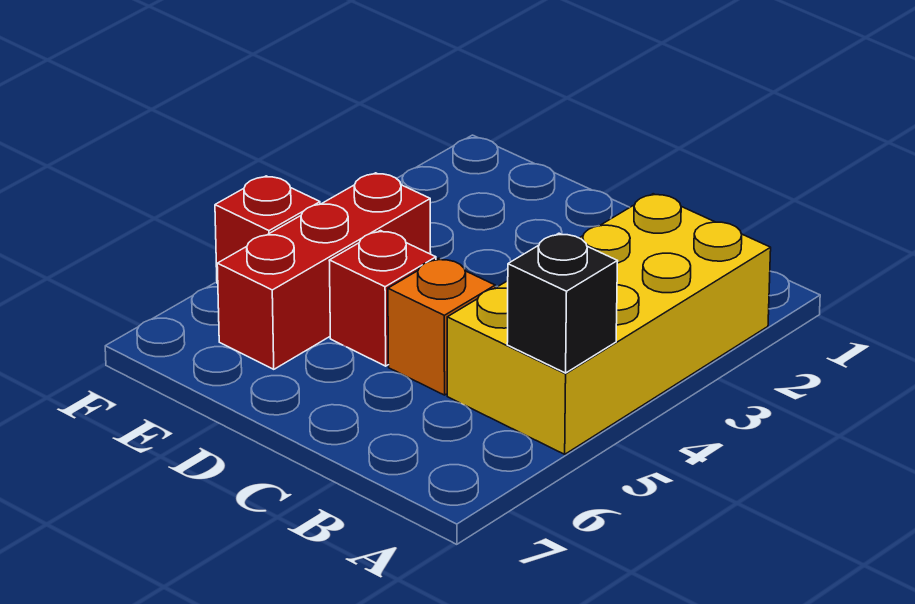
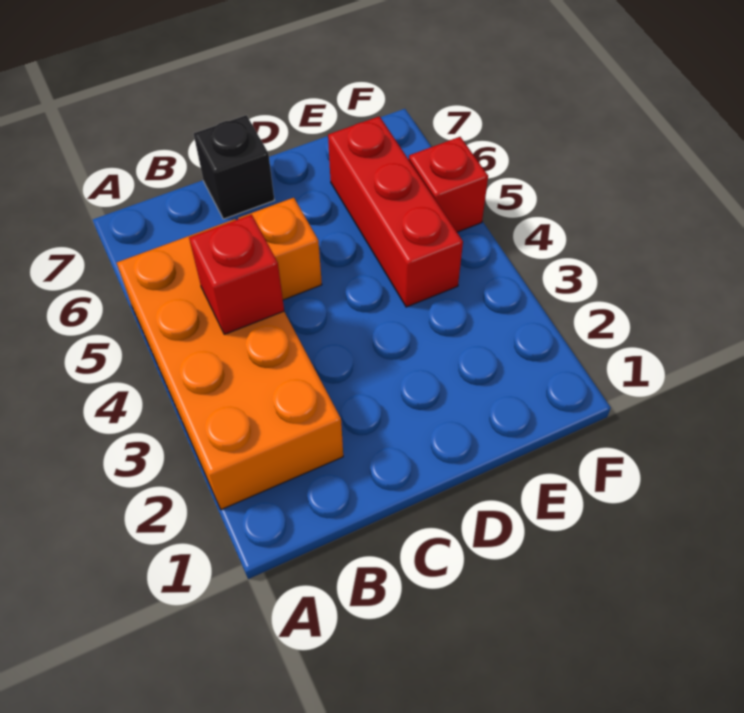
yellow brick A2:B5 level 1 -> orange brick A2:B5 level 1
black brick A5 level 2 -> black brick C7 level 1
red brick D5 level 1 -> red brick B4 level 2

